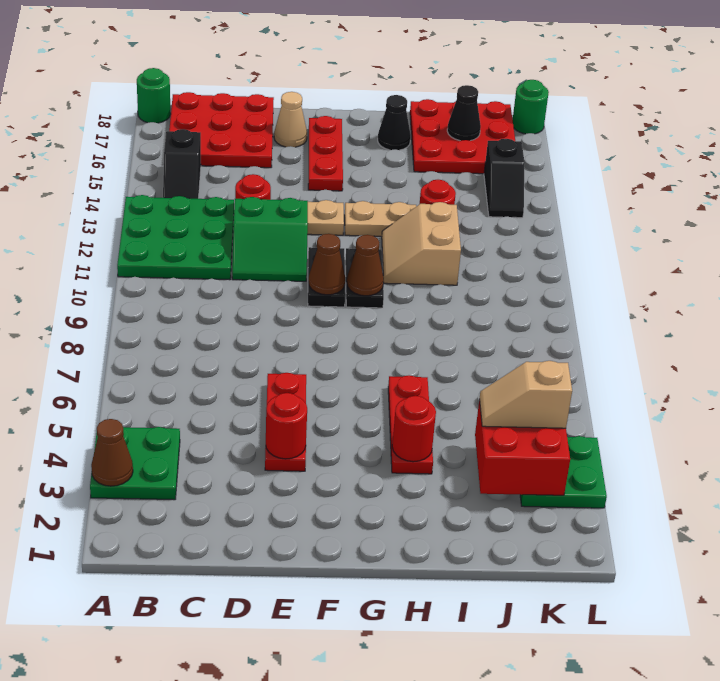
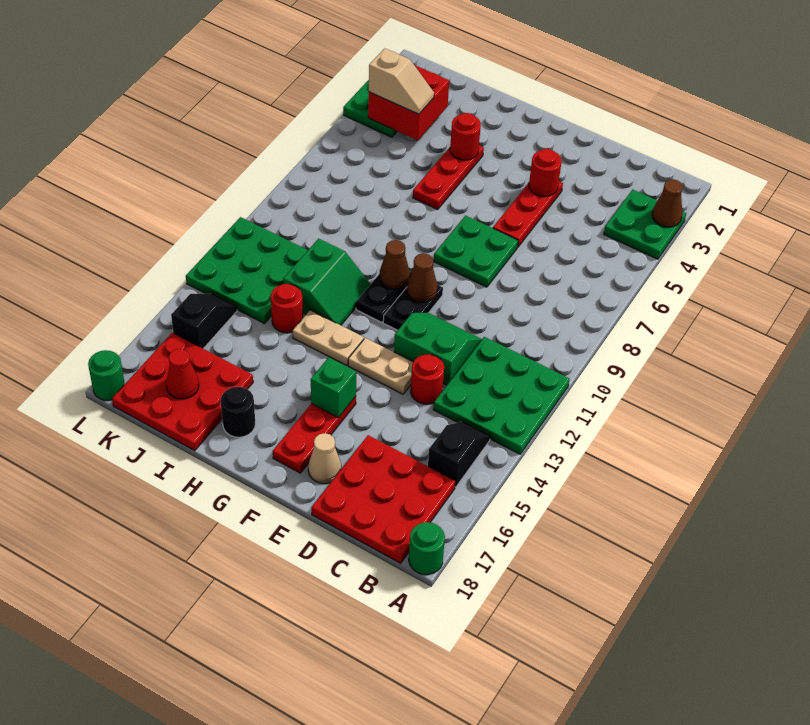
none -> green plate E7:F8 level 1
none -> green brick F15 level 2
tan slope H11:I12 level 1 top I -> green slope H11:I12 level 1 top I
black cone H17 level 1 -> black round brick H17 level 1
none -> green plate J11:L13 level 1
black cone J17 level 2 -> red cone J17 level 2

